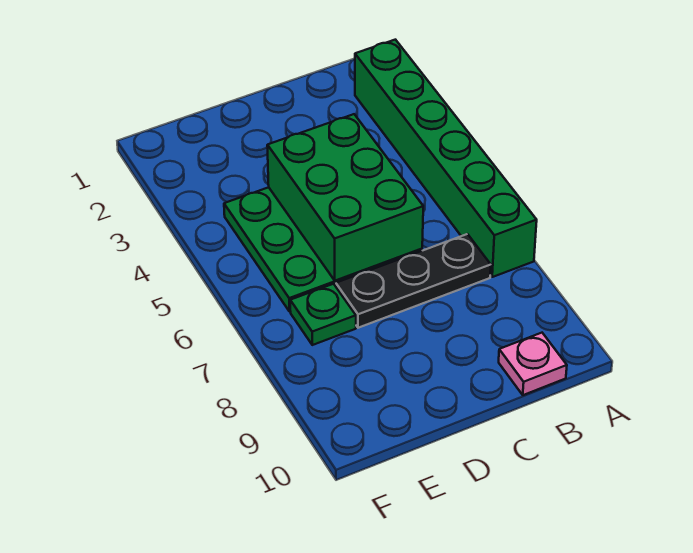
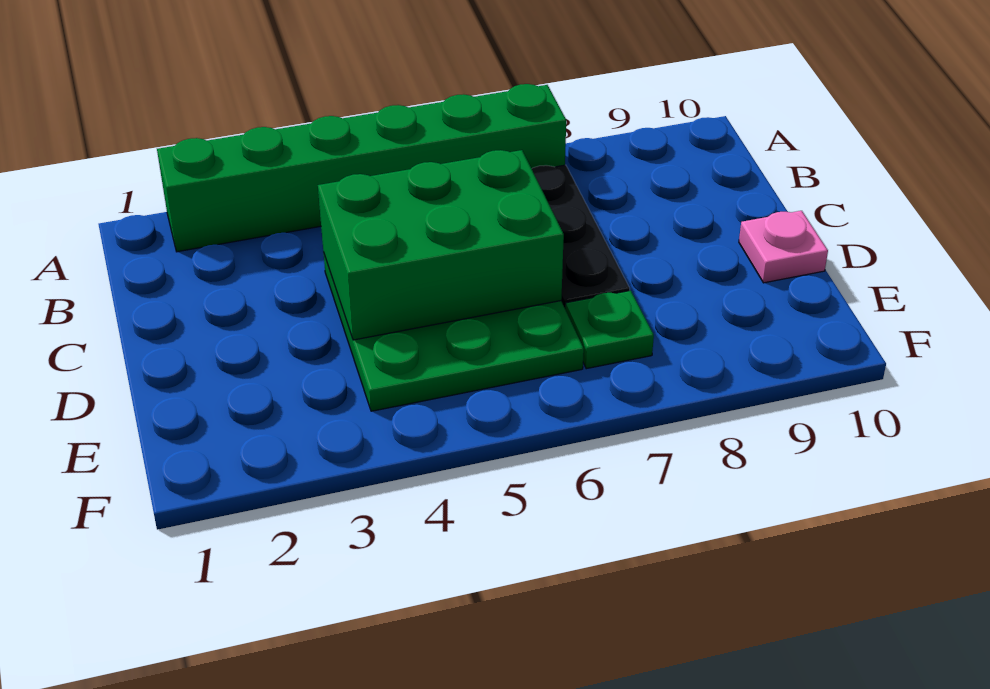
pink plate B10 level 1 -> pink plate D10 level 1

